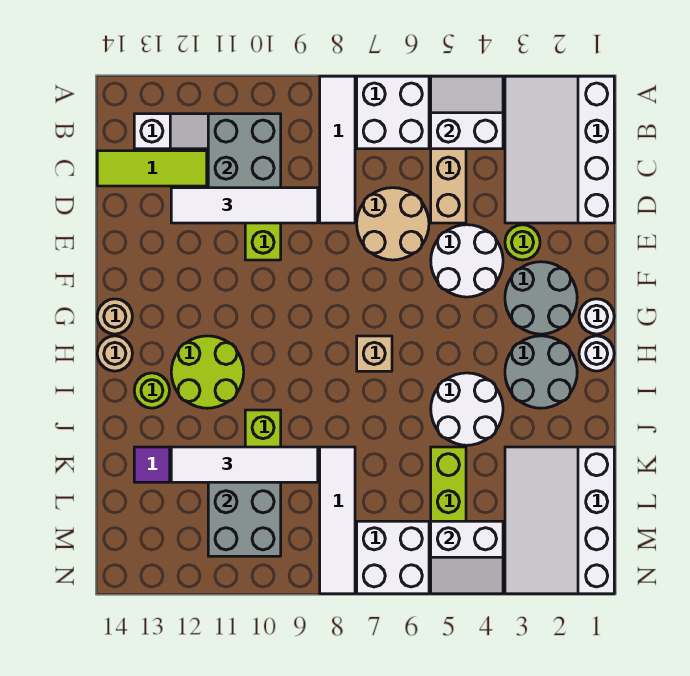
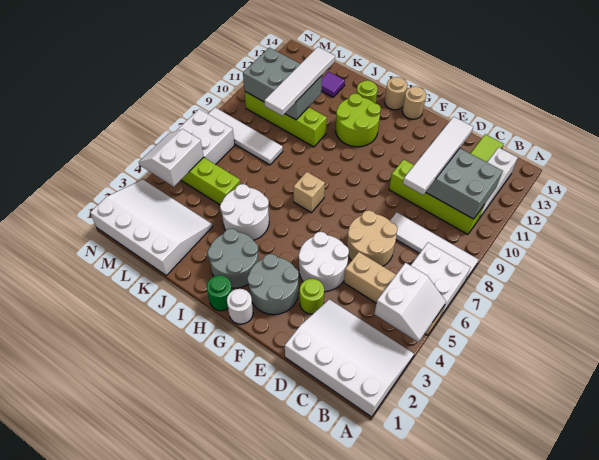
white round brick H1 level 1 -> green round brick H1 level 1

